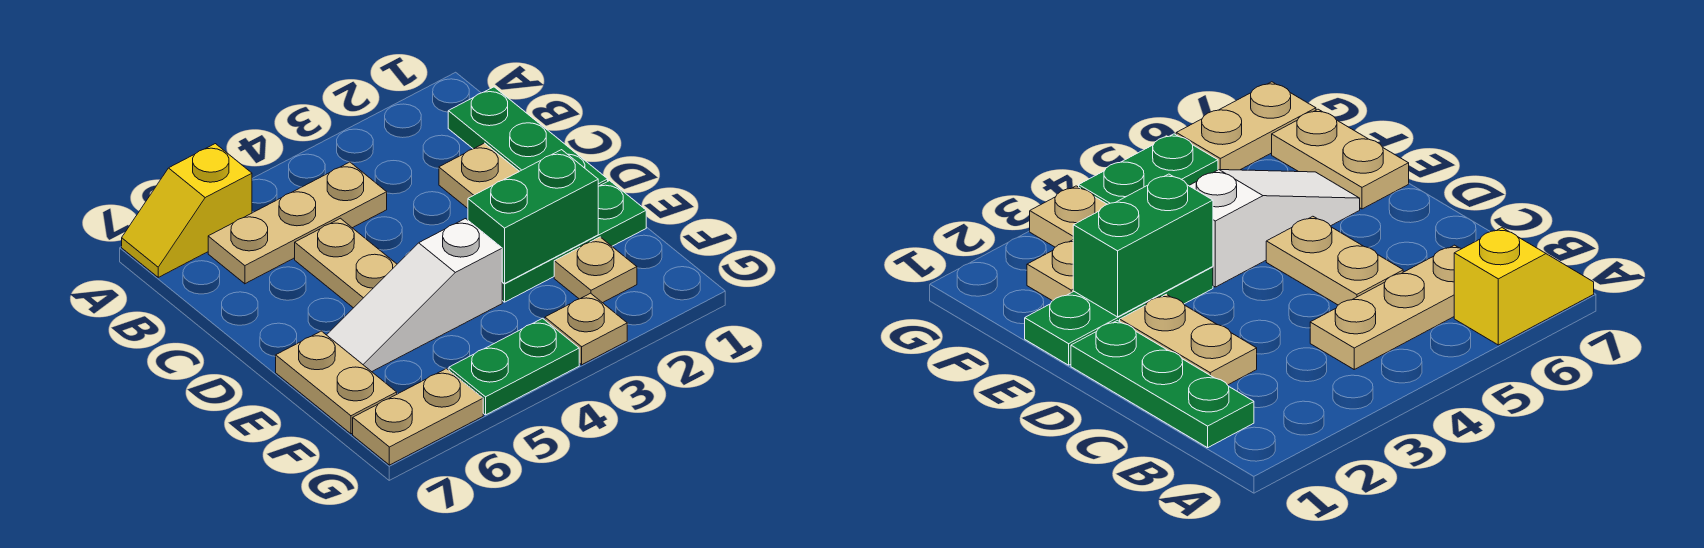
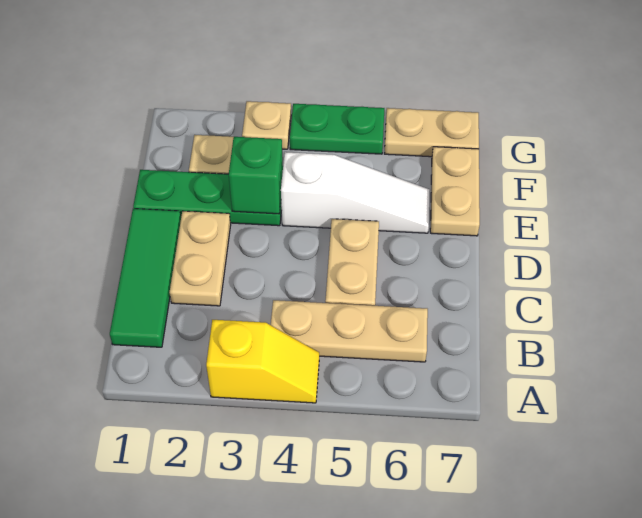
yellow slope A6:A7 level 1 top 6 -> yellow slope A3:A4 level 1 top 3
green plate B1:D1 level 1 -> green tile B1:D1 level 1
green brick E2:E3 level 2 -> green brick E3 level 2

